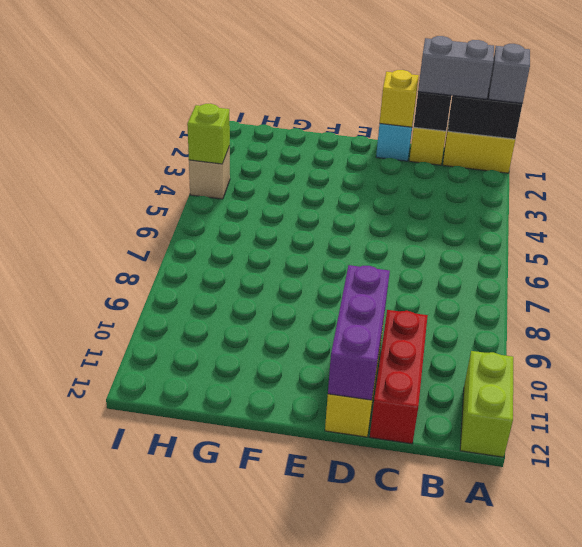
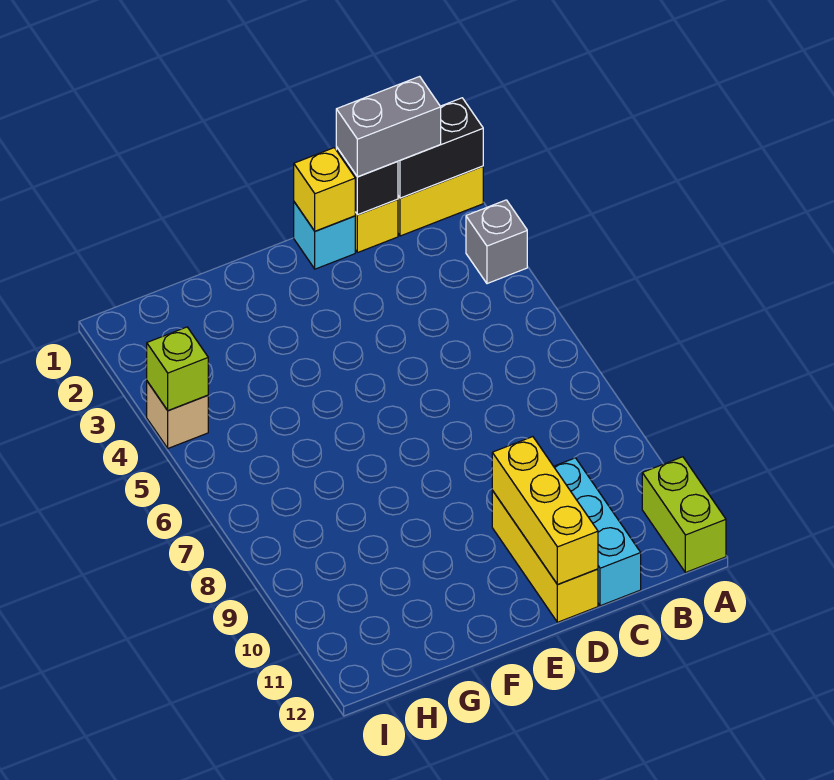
grey brick A1 level 3 -> grey brick A3 level 1
red brick C10:C12 level 1 -> cyan brick C10:C12 level 1
purple brick D10:D12 level 2 -> yellow brick D10:D12 level 2

